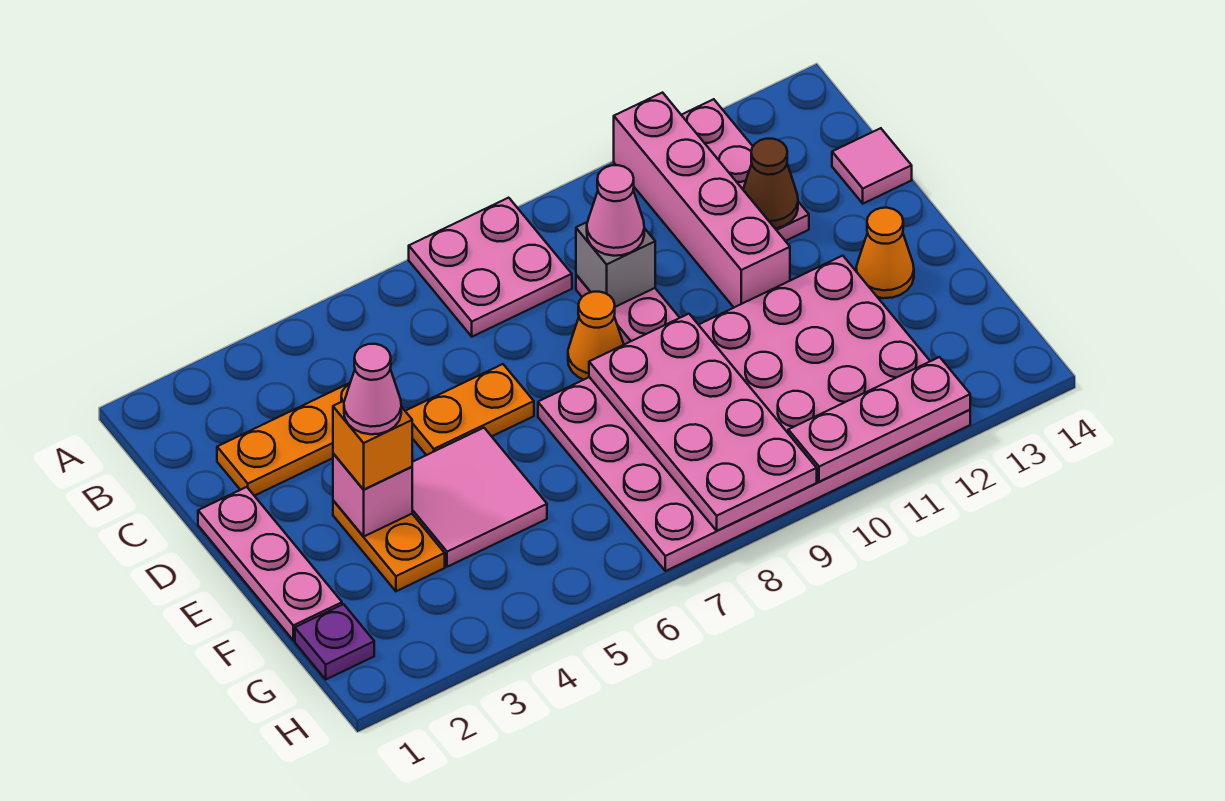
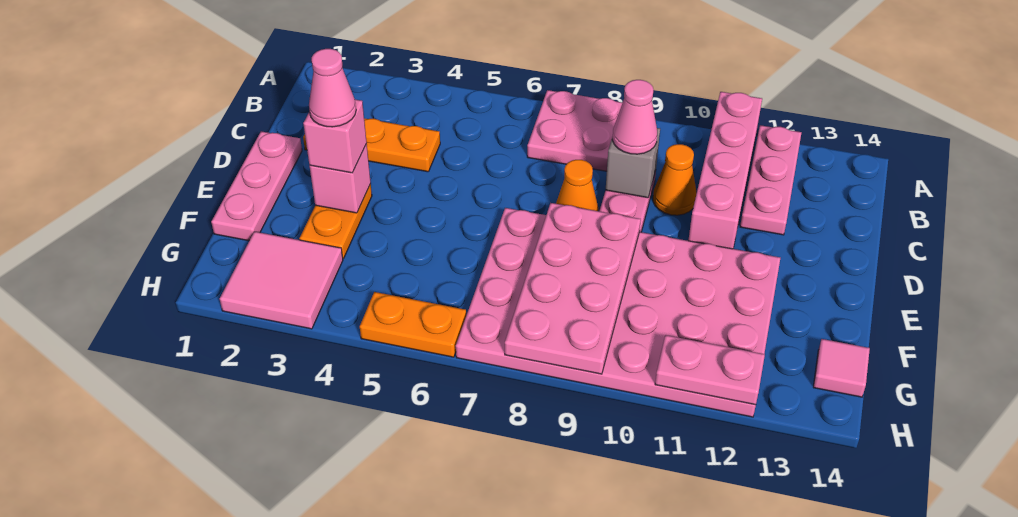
brown cone C12 level 2 -> none
pink tile C14 level 1 -> pink tile G14 level 1
orange plate D5:D6 level 1 -> orange plate H5:H6 level 1
orange brick E3 level 3 -> pink brick E3 level 3
pink tile E4:F5 level 1 -> pink tile G2:H3 level 1
orange cone E13 level 1 -> orange cone C10 level 1
purple plate G1 level 1 -> none
pink plate H10:H12 level 2 -> pink plate H11:H12 level 2

